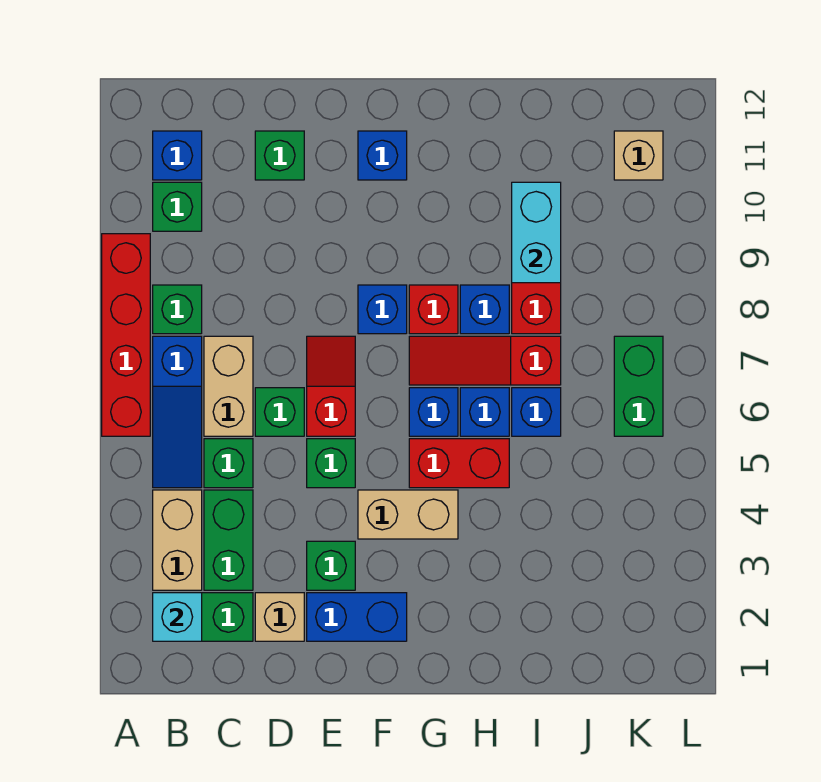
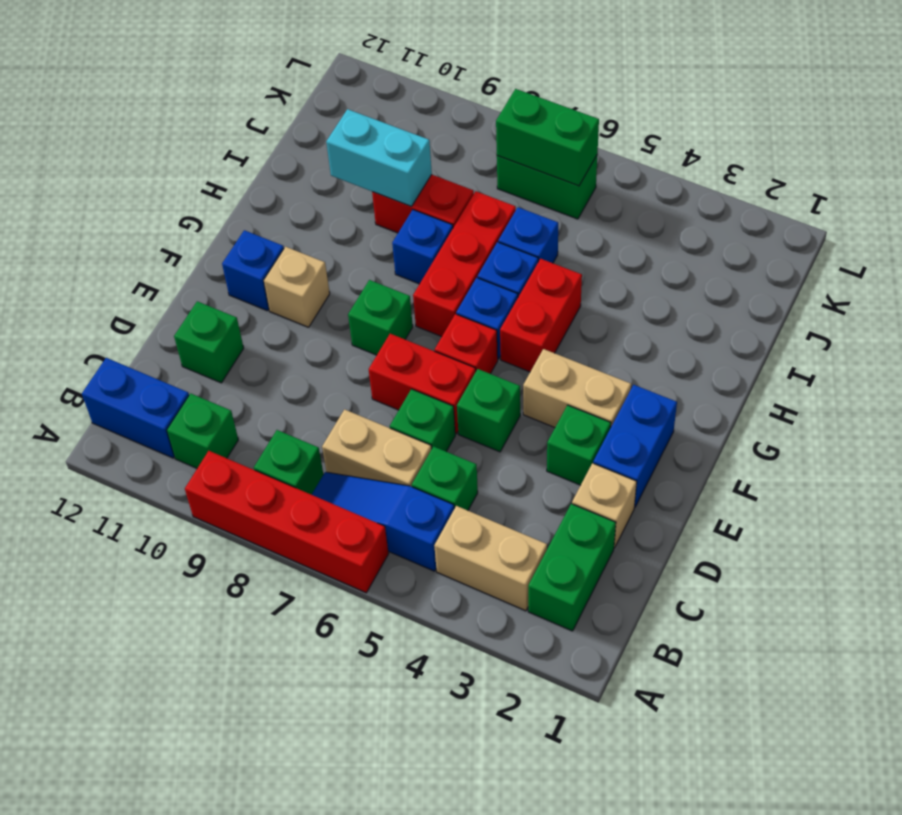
cyan brick B2 level 2 -> none
blue slope B5:B7 level 1 top 7 -> blue slope B5:B7 level 1 top 5
blue brick B11 level 1 -> blue brick B11:B12 level 1
green brick C3:C4 level 1 -> green brick K6:K7 level 2
red slope E6:E7 level 1 top 6 -> red brick E6:E7 level 1
tan brick F4:G4 level 1 -> tan brick F3:F4 level 1
blue brick F8 level 1 -> green brick F8 level 1
red slope G7:I7 level 1 top I -> red brick G7:I7 level 1
red brick G8 level 1 -> red brick F6 level 1
tan brick K11 level 1 -> tan brick F10 level 1

